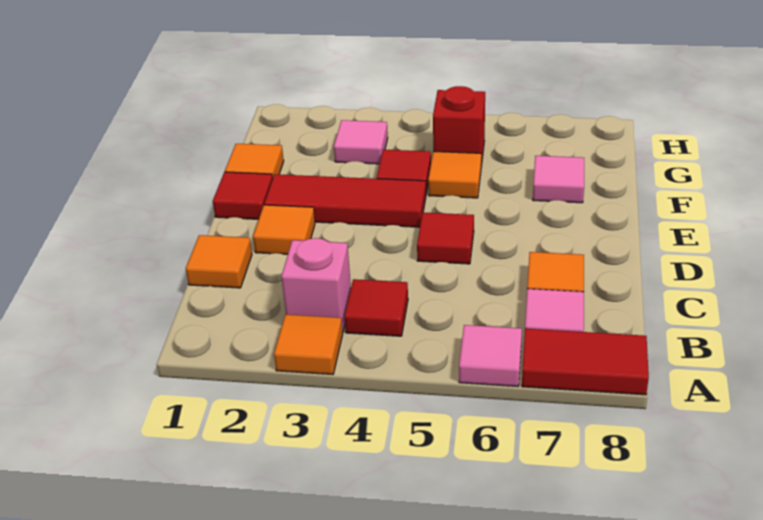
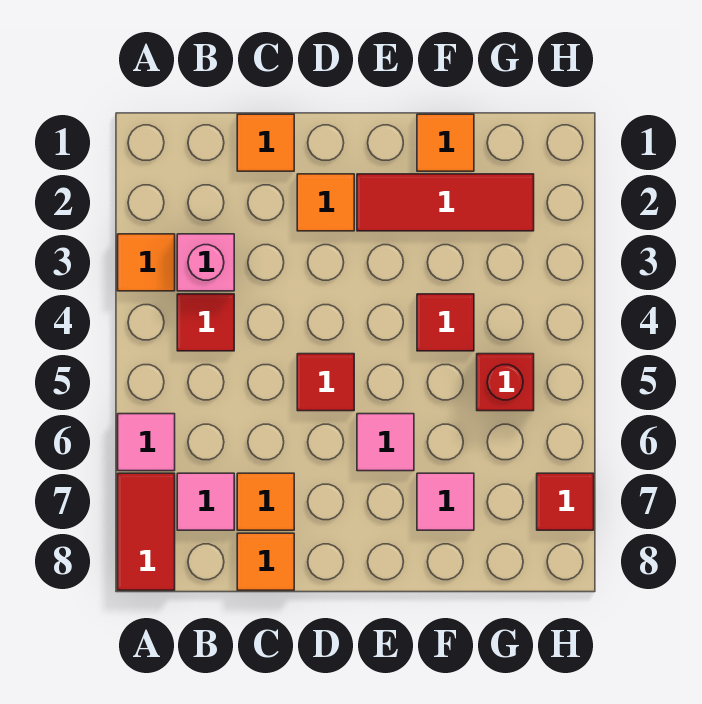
red tile E1 level 1 -> red tile H7 level 1
red tile E2:E4 level 1 -> red tile E2:G2 level 1
orange tile F5 level 1 -> orange tile C8 level 1
pink tile G3 level 1 -> pink tile E6 level 1

